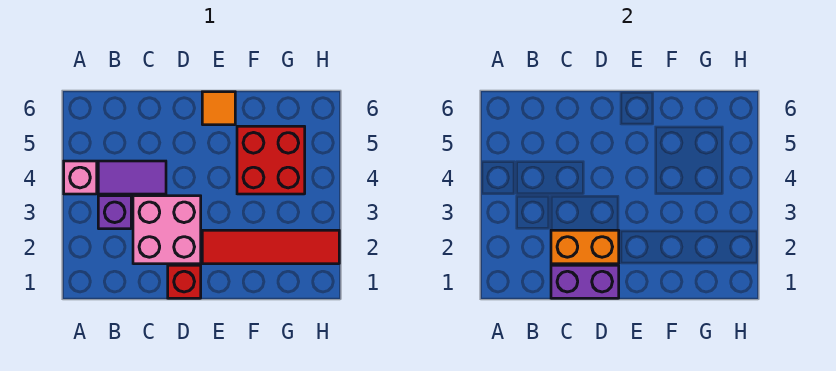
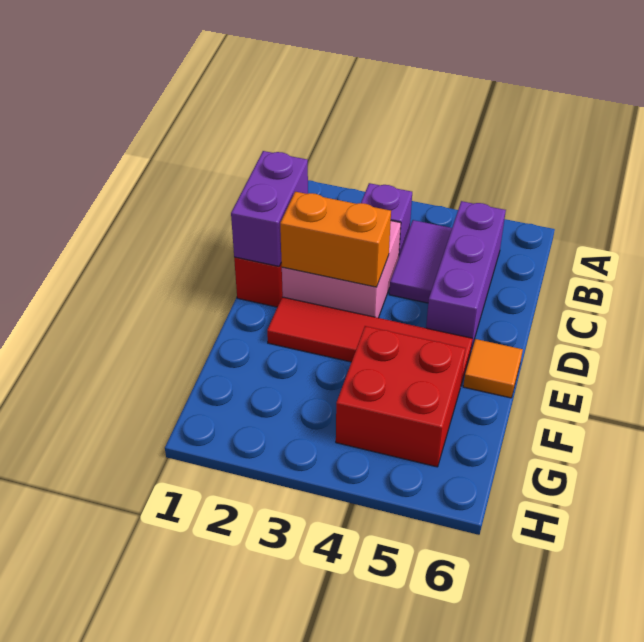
pink brick A4 level 1 -> none
none -> purple brick B5:D5 level 1
orange brick C2:D2 level 2 -> orange brick D2:D3 level 2
red tile E2:H2 level 1 -> red tile E2:E5 level 1

